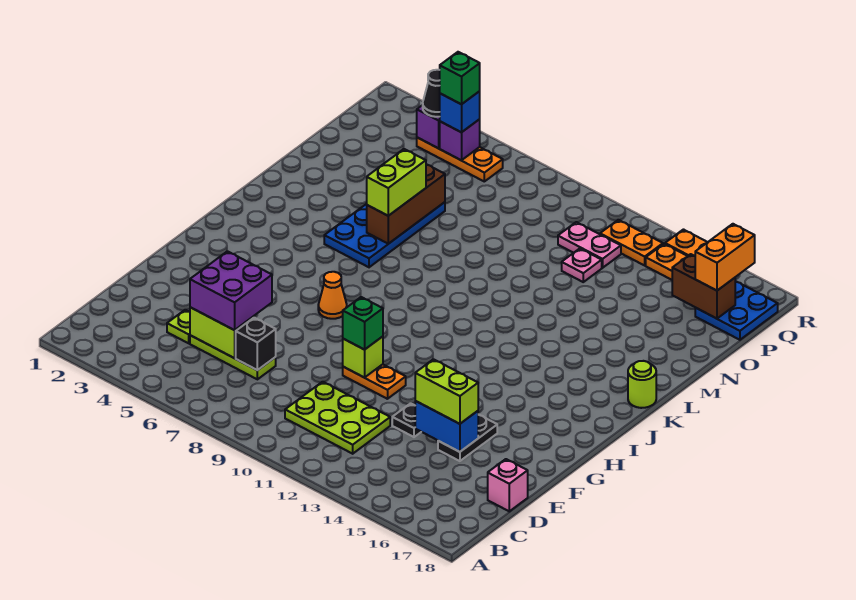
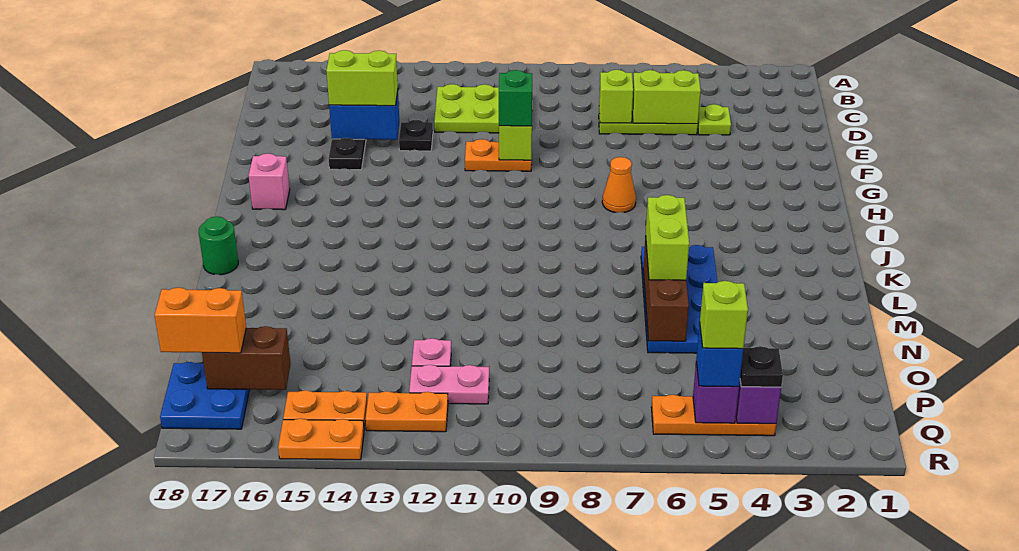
purple brick D5:E6 level 3 -> none
black brick D7 level 2 -> lime brick D7 level 2
pink brick D18 level 1 -> pink brick H17 level 1
lime round brick K18 level 1 -> green round brick K18 level 1
orange brick P17:Q17 level 3 -> orange brick P17:P18 level 3
black cone Q4 level 3 -> black plate Q4 level 3
green brick Q5 level 4 -> lime brick Q5 level 4

